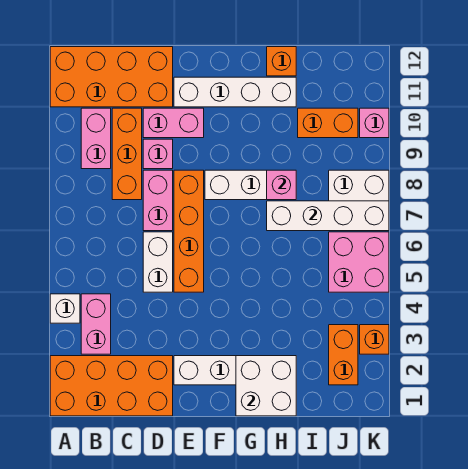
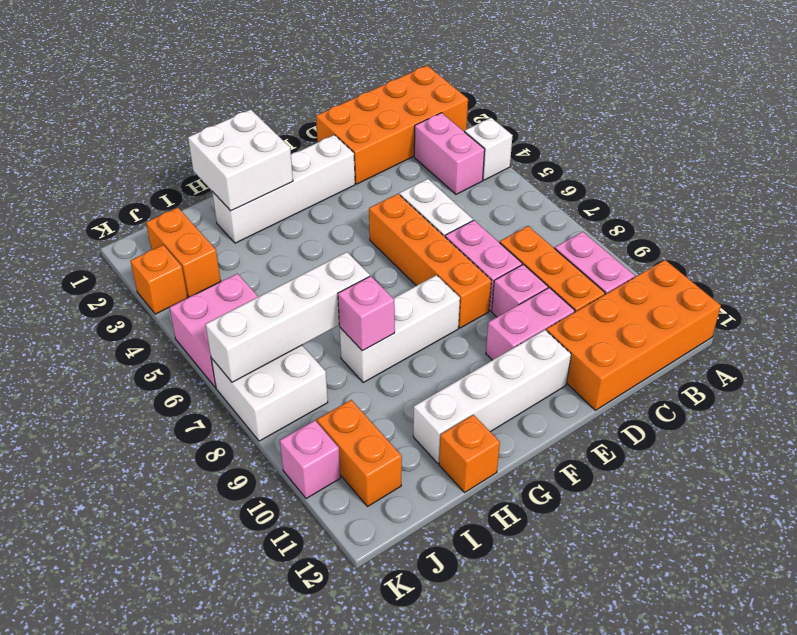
orange brick I10:J10 level 1 -> orange brick J10:J11 level 1

